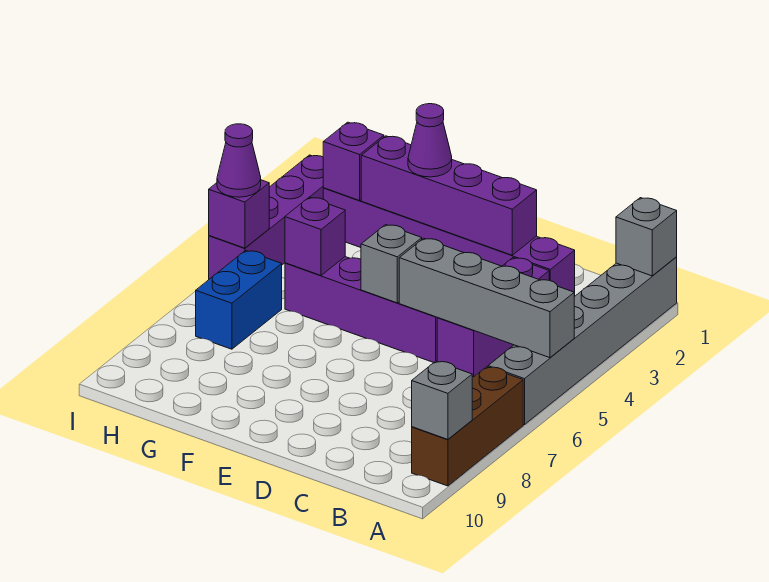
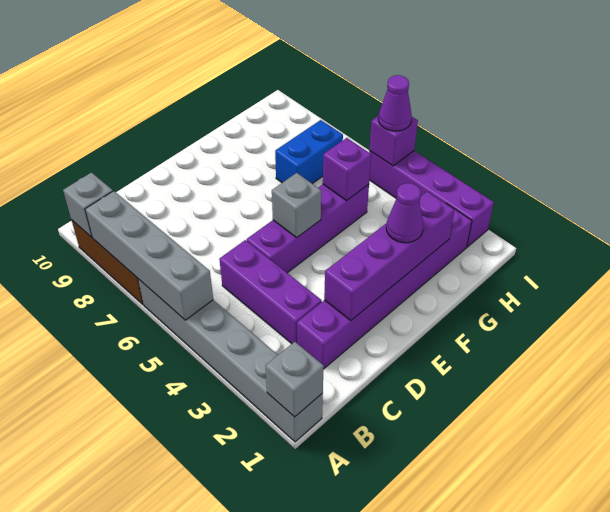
grey brick A5:D5 level 2 -> grey brick A5:A8 level 2
purple brick H2 level 2 -> none
blue brick H6:H7 level 1 -> blue brick G7:H7 level 1

